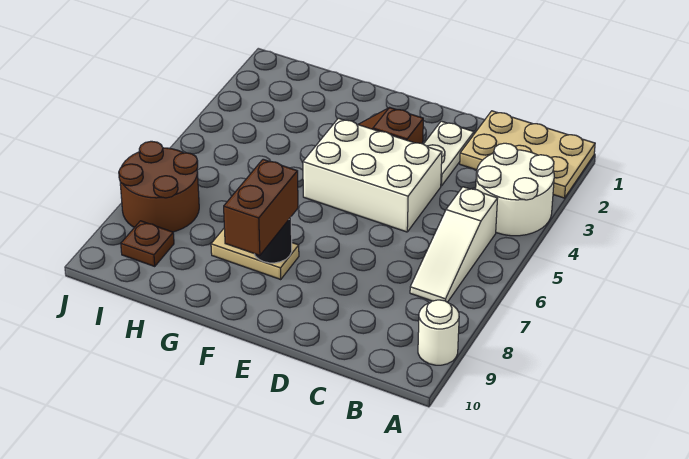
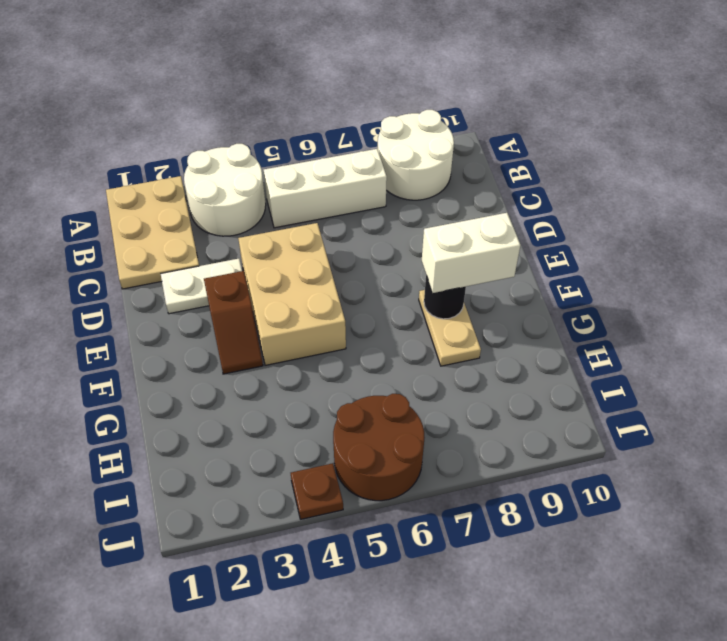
white round brick A9 level 1 -> white round brick A8:B9 level 1
white slope B5:B7 level 1 top 5 -> white brick B5:B7 level 1
white brick D4:F5 level 1 -> tan brick D4:F5 level 1
brown brick F8:F9 level 3 -> white brick F8:F9 level 3
brown round brick I7:J8 level 1 -> brown round brick I5:J6 level 1
brown plate I9 level 1 -> brown plate J4 level 1

